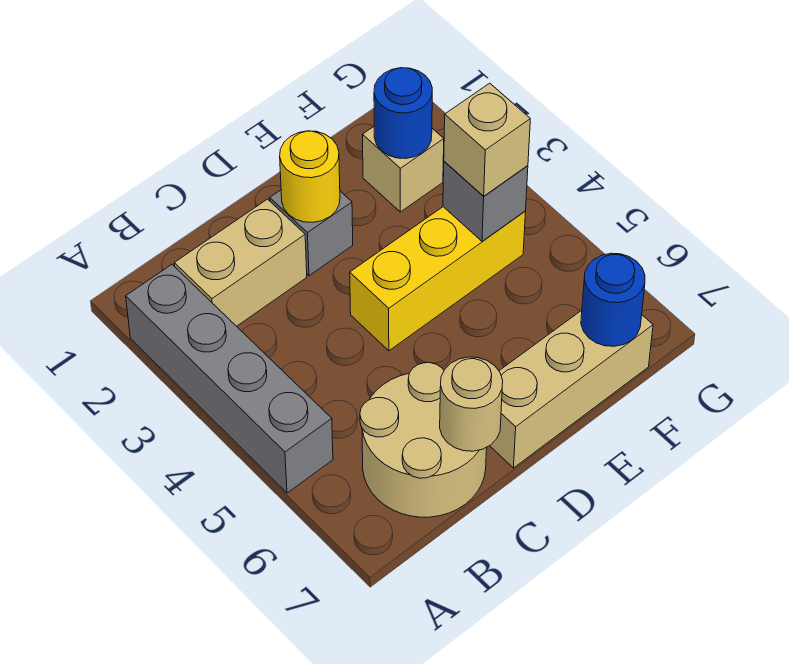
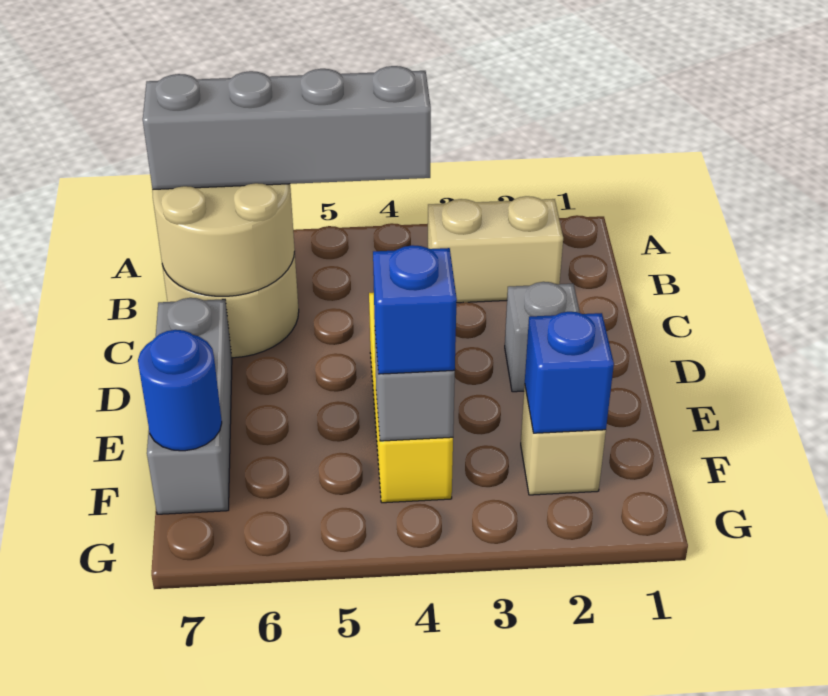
grey brick A2:A5 level 1 -> grey brick B4:B7 level 3
tan brick B2:C2 level 1 -> tan brick B2:B3 level 1
tan round brick C7 level 2 -> tan round brick B6:C7 level 2
yellow round brick D2 level 2 -> none
tan brick D7:F7 level 1 -> grey brick D7:F7 level 1
blue round brick F2 level 2 -> blue brick F2 level 2
tan brick F4 level 3 -> blue brick F4 level 3

